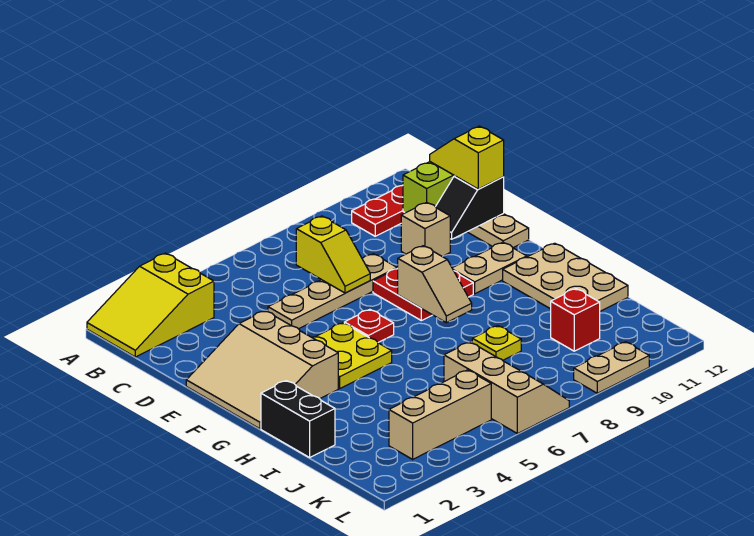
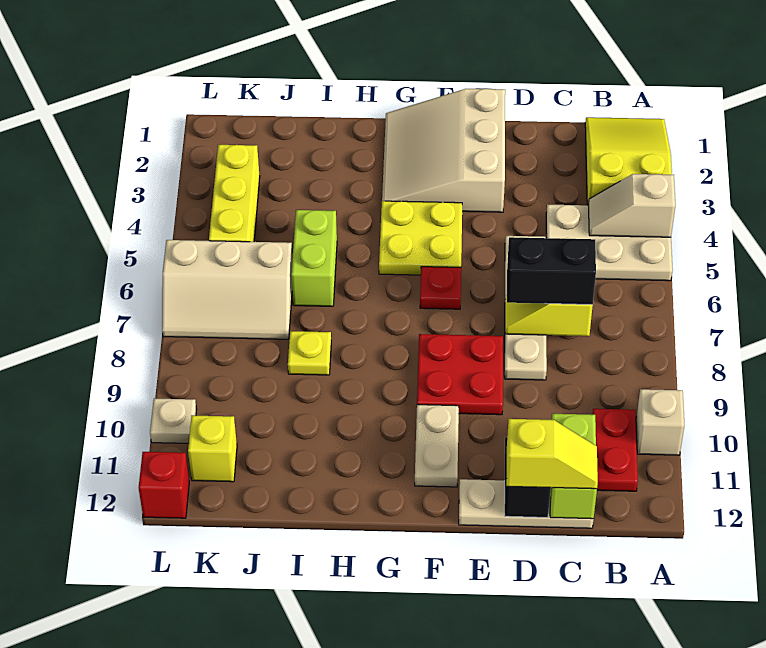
tan brick D10 level 1 -> tan brick A10 level 1
tan slope E1:G3 level 1 top 3 -> tan slope E1:G3 level 1 top E
tan slope F8:G8 level 2 top F -> tan slope A4:B4 level 2 top A
tan plate G11:I12 level 1 -> tan plate A4:C5 level 1
black brick H1:I1 level 1 -> black brick C7:D7 level 3
none -> lime brick I5:I6 level 1
red brick J10 level 1 -> red brick L12 level 1
tan brick K3:K5 level 1 -> yellow brick K3:K5 level 1
none -> yellow brick K11 level 1
tan plate L9:L10 level 1 -> tan plate L10 level 1

